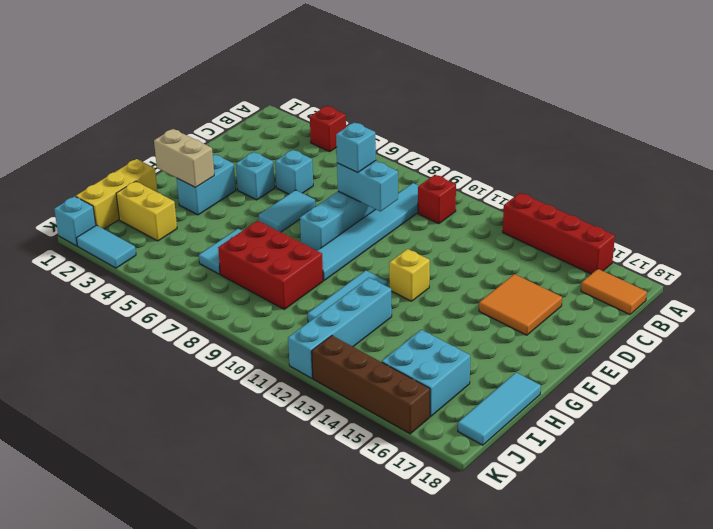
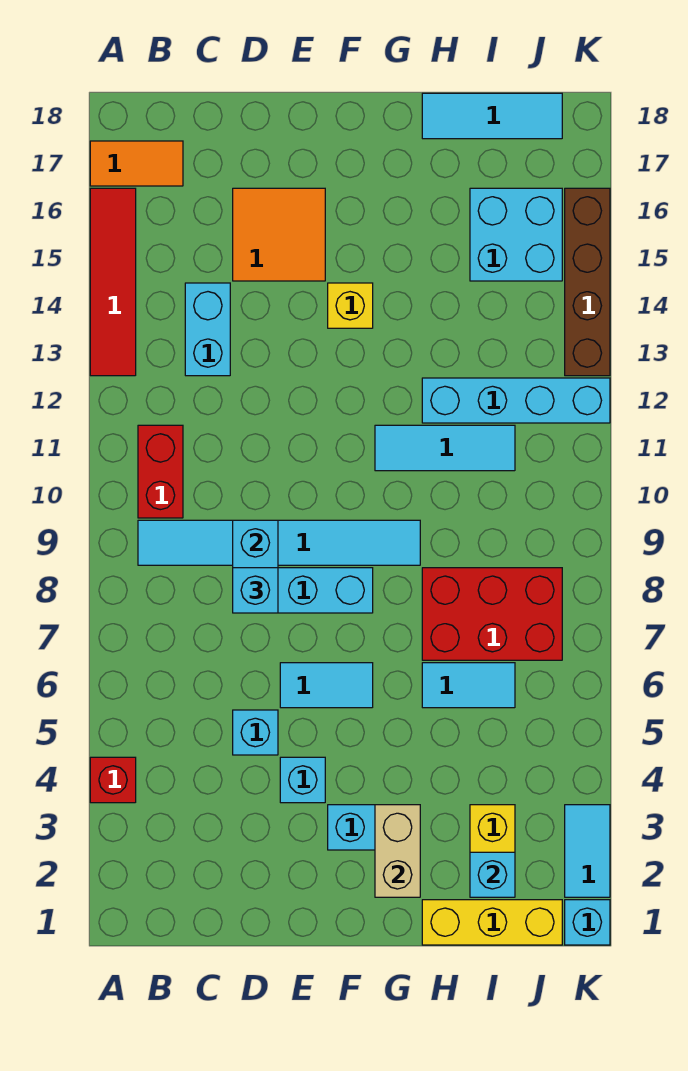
red brick A13:A16 level 1 -> red tile A13:A16 level 1
red brick B10 level 1 -> red brick B10:B11 level 1
orange tile B17:B18 level 1 -> orange tile A17:B17 level 1
none -> cyan brick C13:C14 level 1
yellow brick F12 level 1 -> yellow brick F14 level 1
red brick H7:I9 level 1 -> red brick H7:J8 level 1
none -> cyan brick I2 level 2

